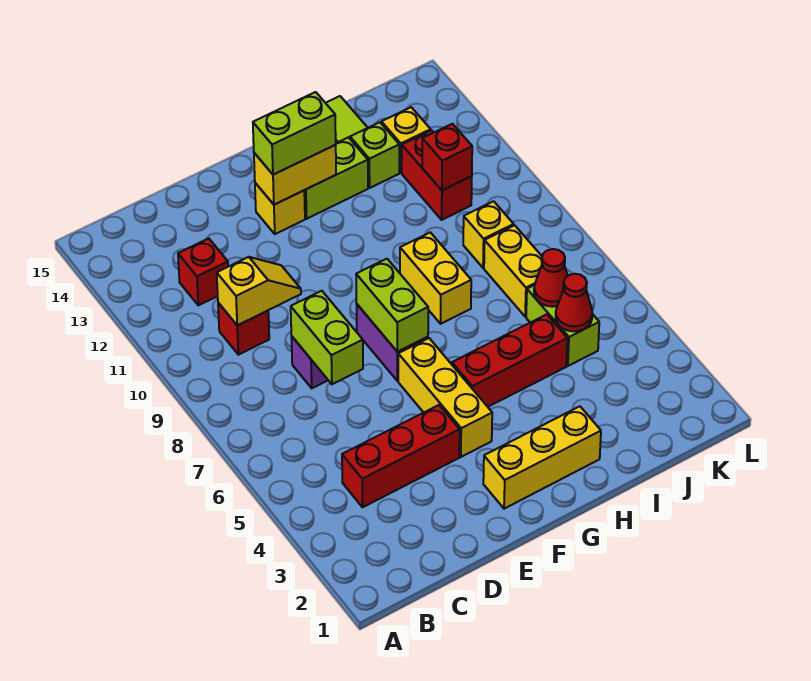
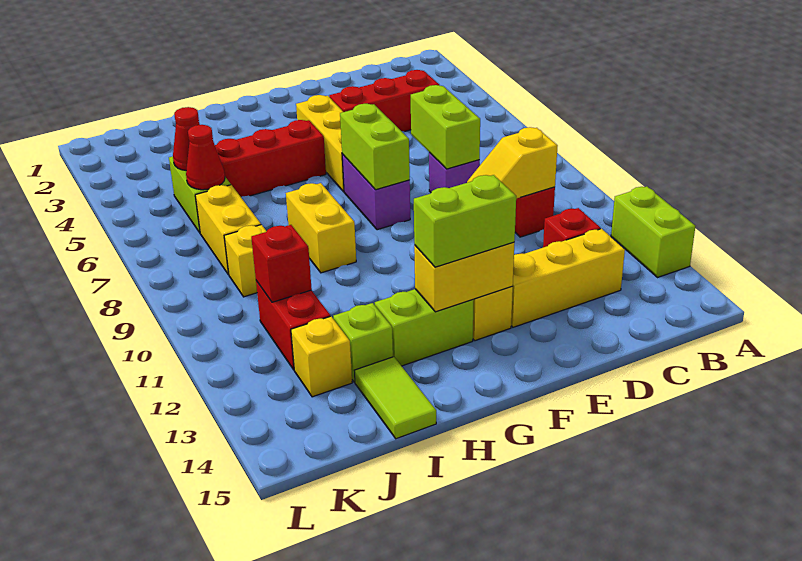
none -> lime brick A12:A13 level 1
yellow brick F2:H2 level 1 -> yellow brick C13:E13 level 1

